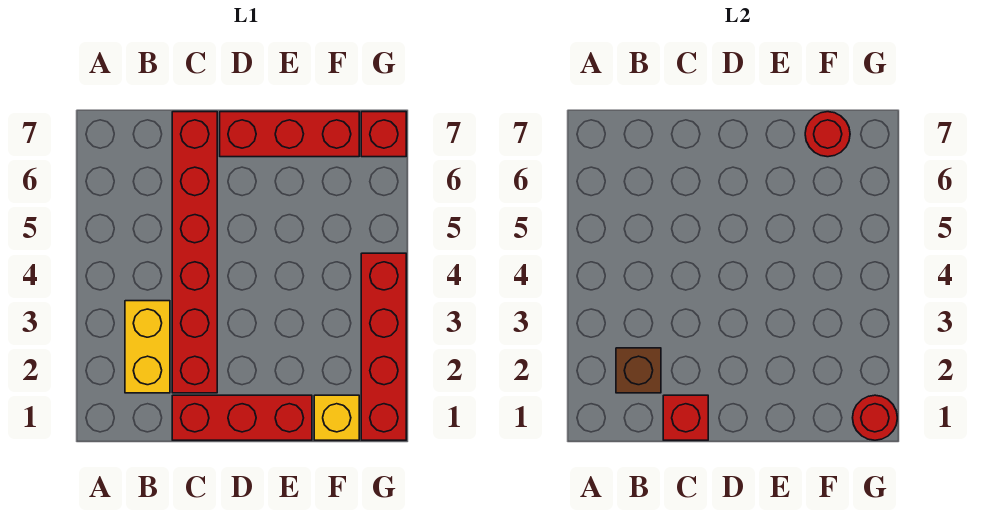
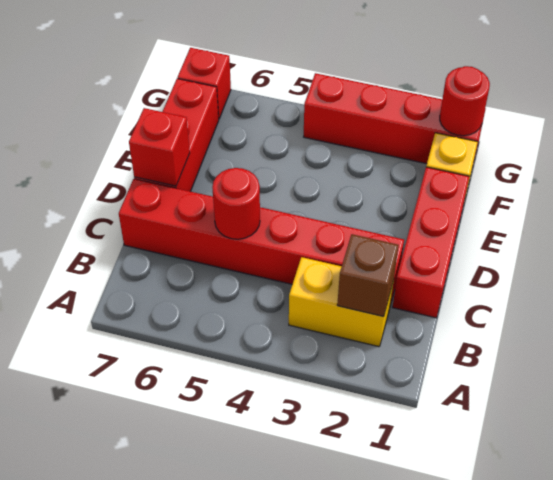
red brick C1 level 2 -> red brick D7 level 2
red round brick F7 level 2 -> red round brick C5 level 2

